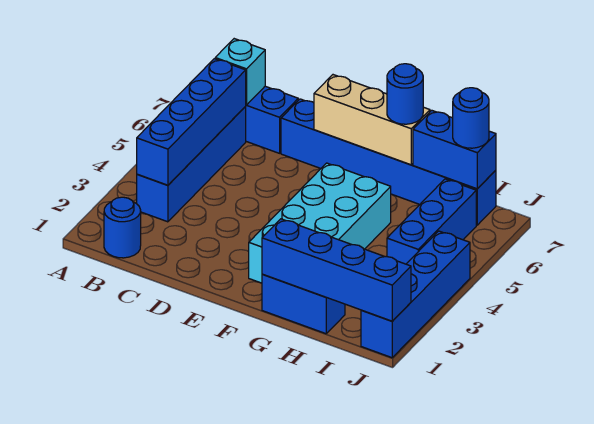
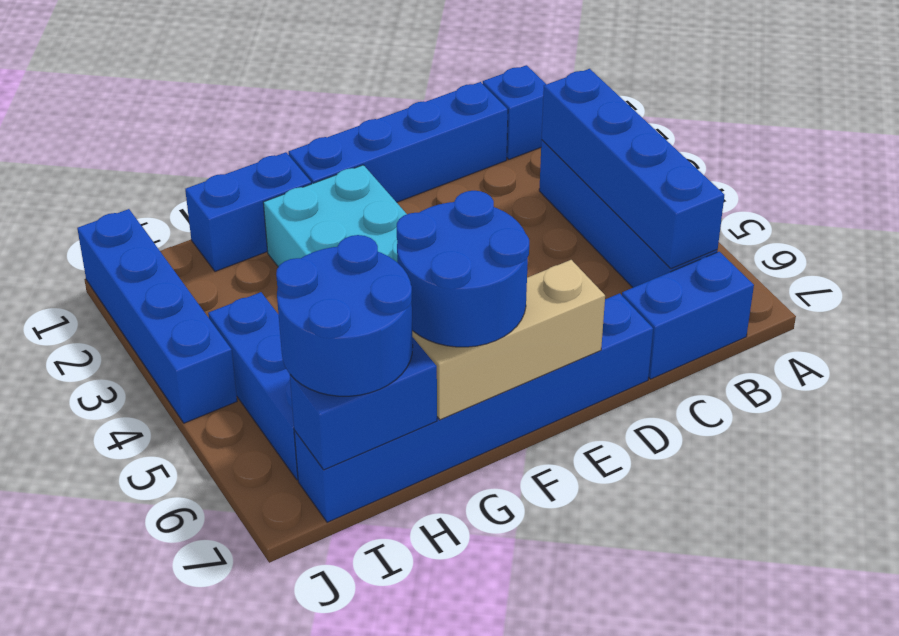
blue round brick B1 level 1 -> blue brick B1 level 1
cyan brick B7 level 2 -> none
blue brick G1:J1 level 2 -> blue brick C1:F1 level 1
blue round brick G7 level 3 -> blue round brick F6:G7 level 3
blue round brick I7 level 3 -> blue round brick H6:I7 level 3

